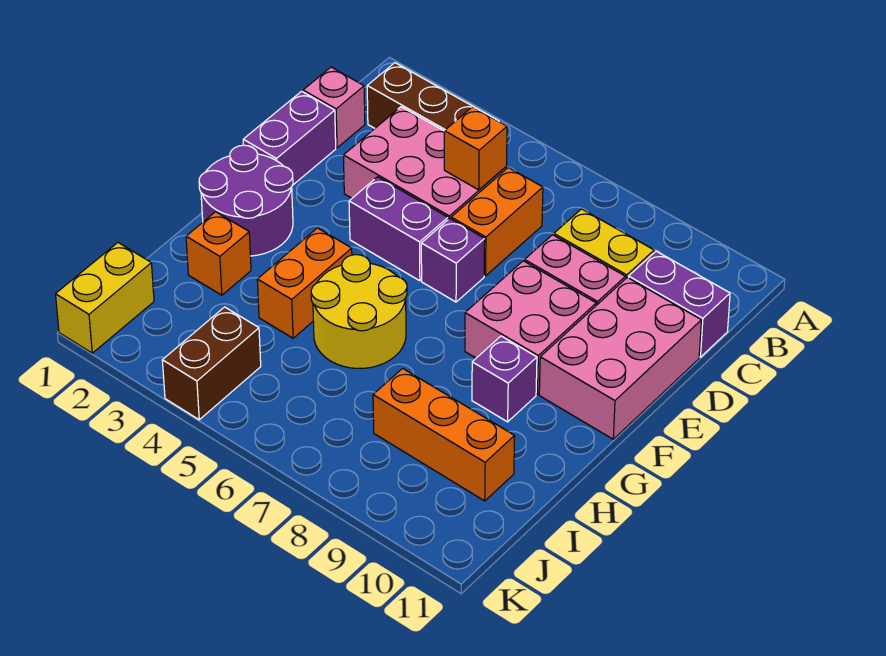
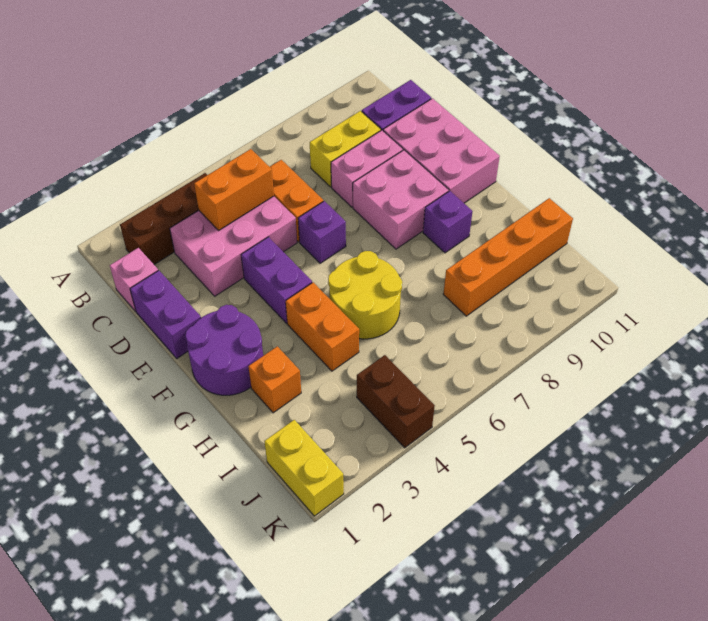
orange brick C5 level 2 -> orange brick C4:C5 level 2
purple brick E4:E5 level 1 -> purple brick E4:F4 level 1
orange brick I8:I10 level 1 -> orange brick I8:I11 level 1

